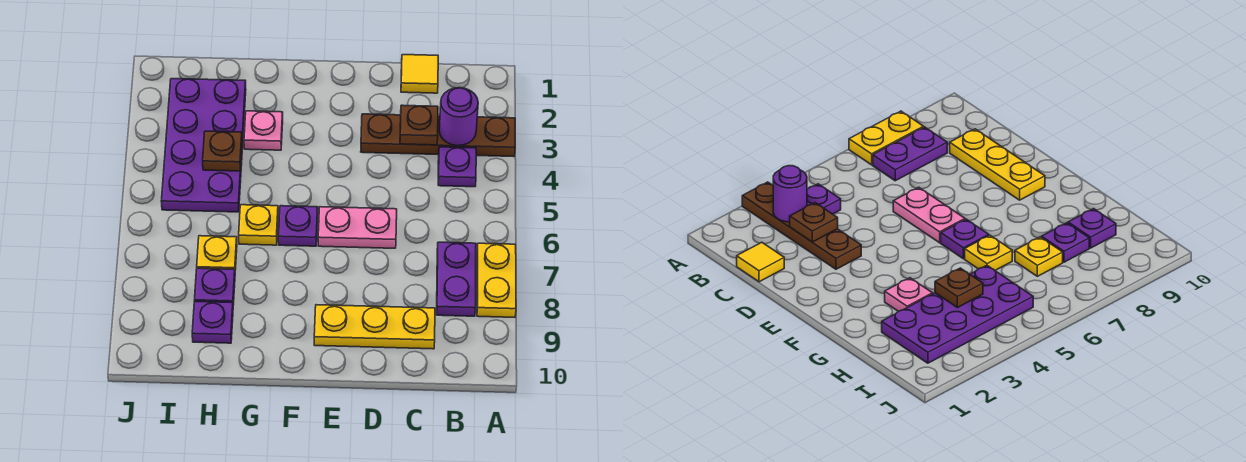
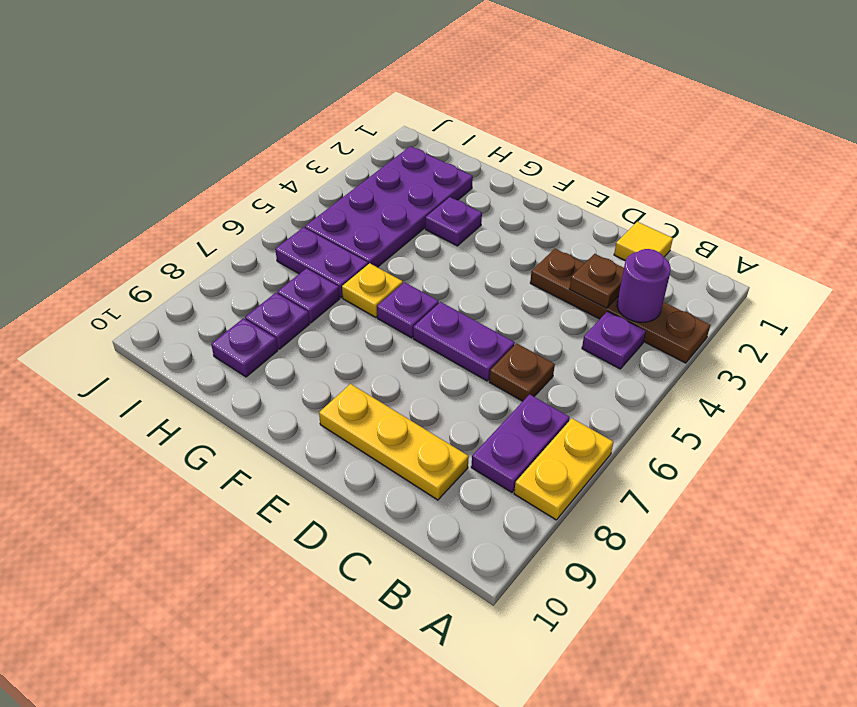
pink plate D6:E6 level 1 -> purple plate D6:E6 level 1
pink plate G3 level 1 -> purple plate G3 level 1
brown plate H4 level 2 -> brown plate C6 level 1
none -> purple plate H6:I6 level 1
yellow plate H7 level 1 -> purple plate H7 level 1

